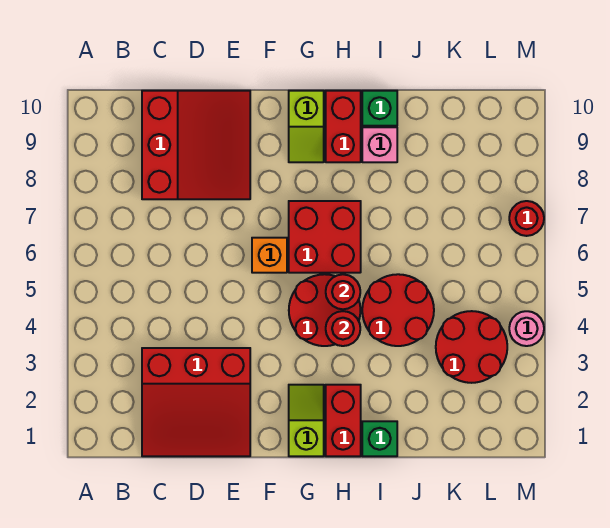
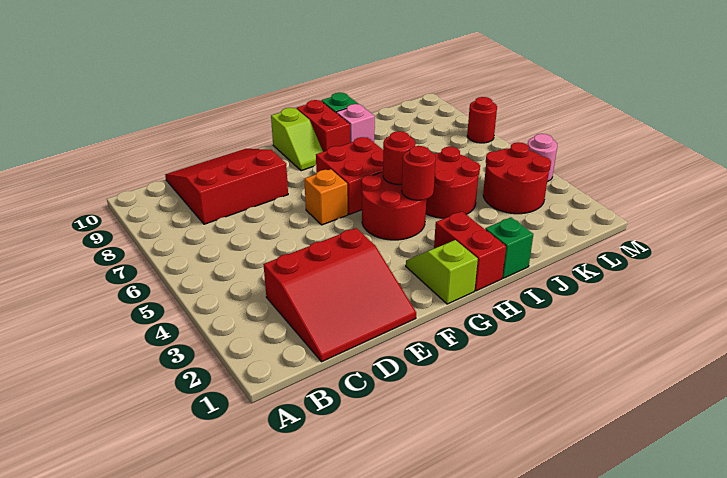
red slope C8:E10 level 1 top C -> red slope C8:E10 level 1 top 8

